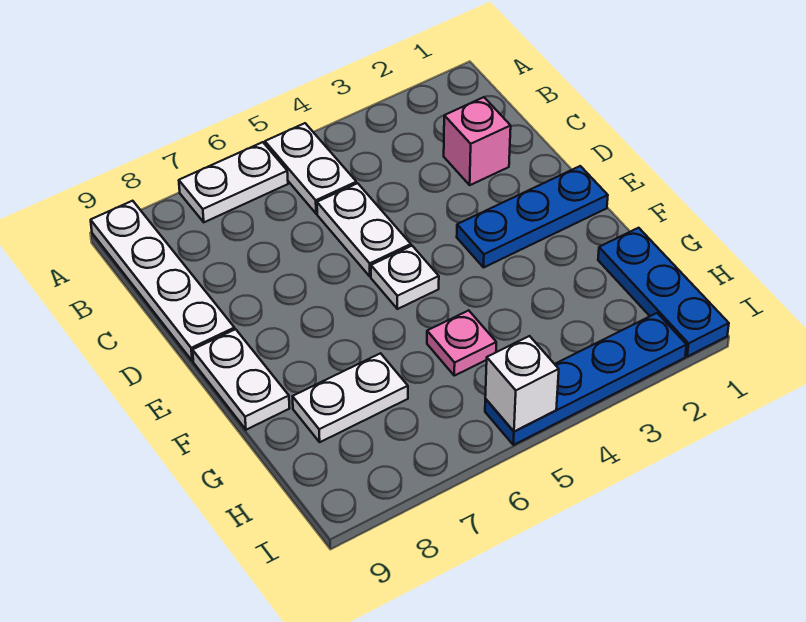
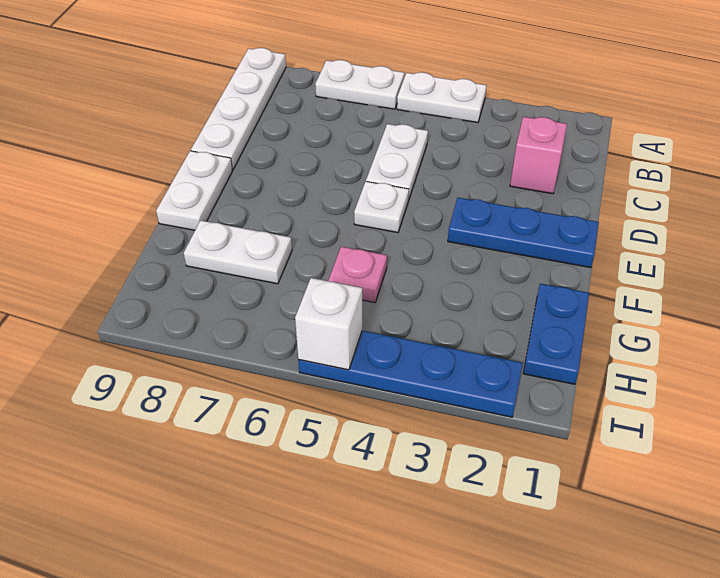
white plate A5:B5 level 1 -> white plate A4:A5 level 1
blue plate G1:I1 level 1 -> blue plate G1:H1 level 1

